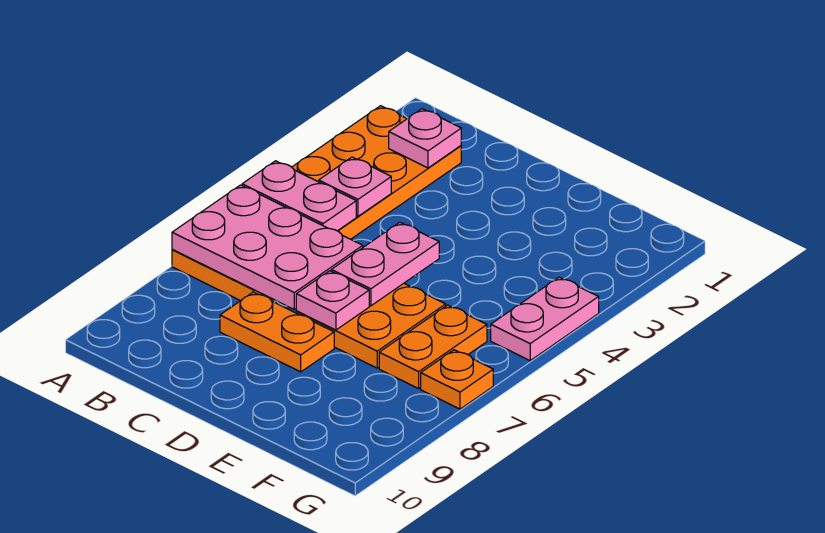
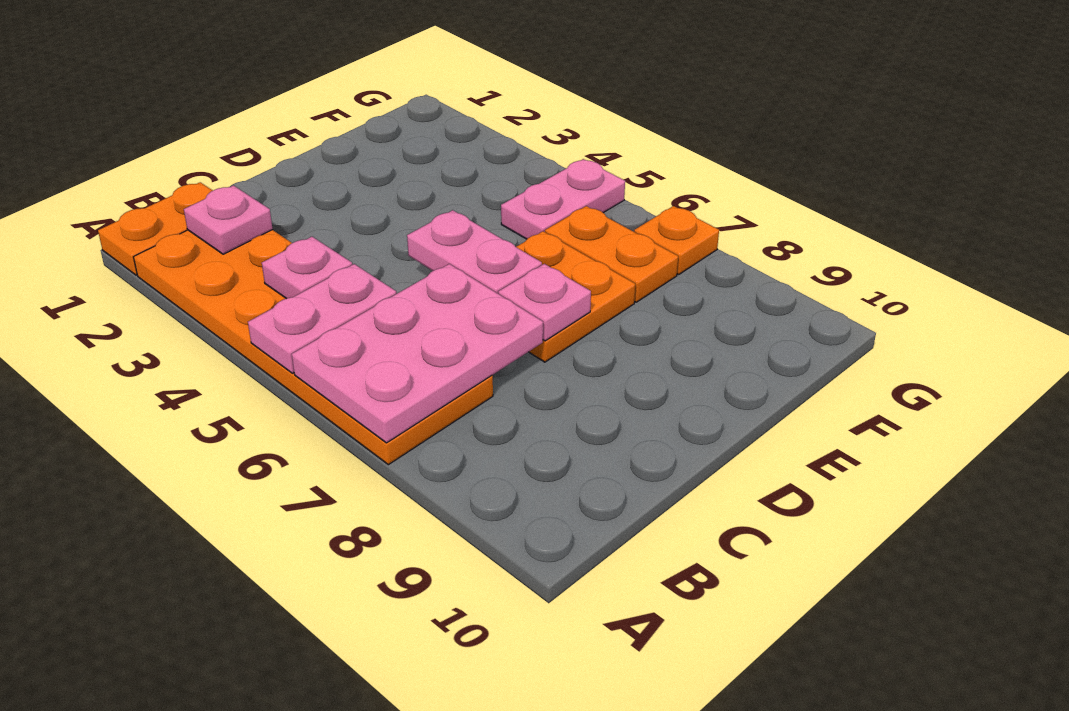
orange plate C8:D8 level 1 -> orange plate A1:B1 level 1
pink plate G4:G5 level 1 -> pink plate F5:G5 level 1

